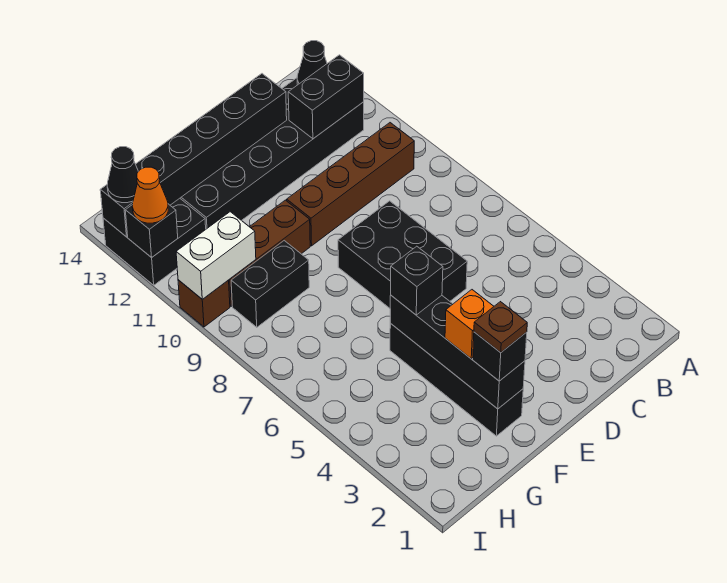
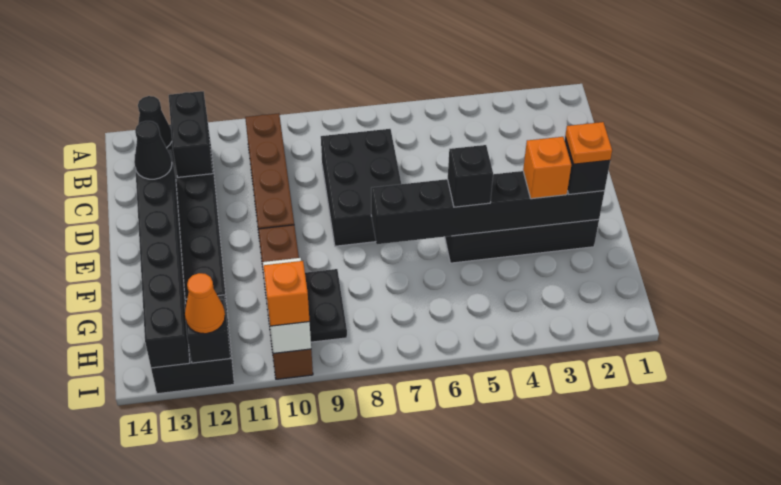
black brick D6:E8 level 1 -> black brick C7:E8 level 1
black brick F2:F5 level 2 -> black brick F2:F7 level 2
brown plate F2 level 4 -> orange plate F2 level 4
black brick G9:H9 level 1 -> black plate G9:H9 level 1
none -> orange brick I10 level 3
black cone I13 level 3 -> black cone D13 level 3

